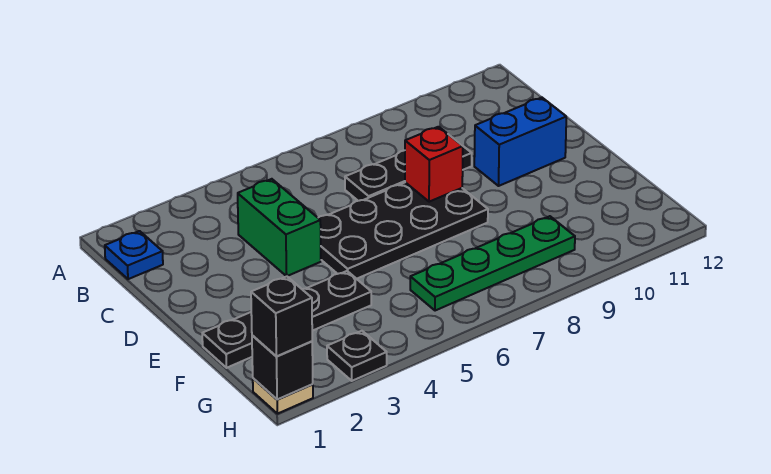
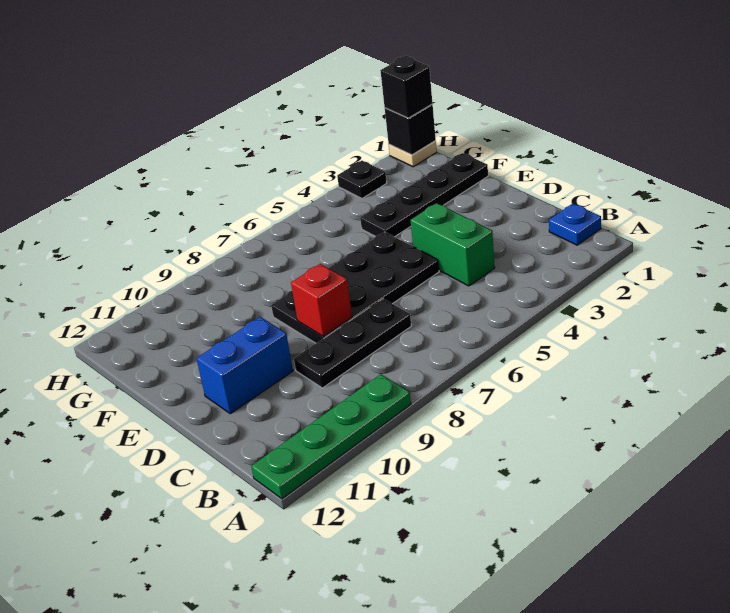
green plate G6:G9 level 1 -> green plate A9:A12 level 1

